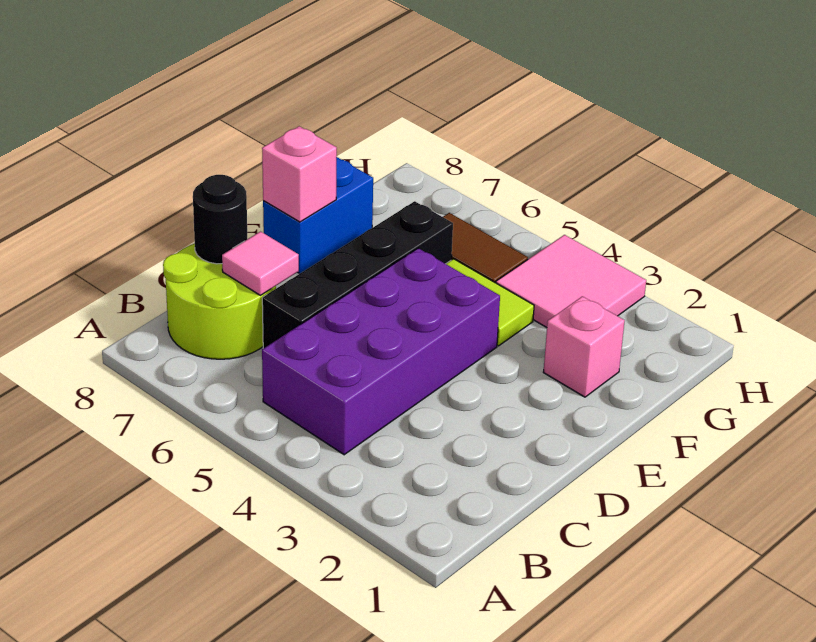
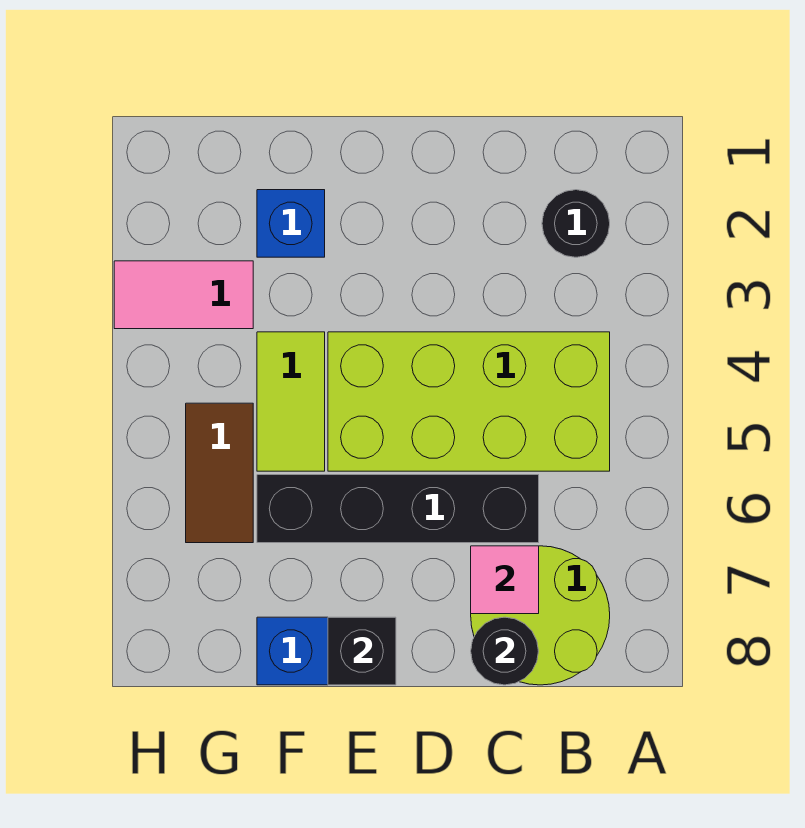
none -> black round brick B2 level 1
purple brick B4:E5 level 1 -> lime brick B4:E5 level 1
pink brick E8 level 2 -> black brick E8 level 2
pink brick F2 level 1 -> blue brick F2 level 1
pink tile G3:H4 level 1 -> pink tile G3:H3 level 1

